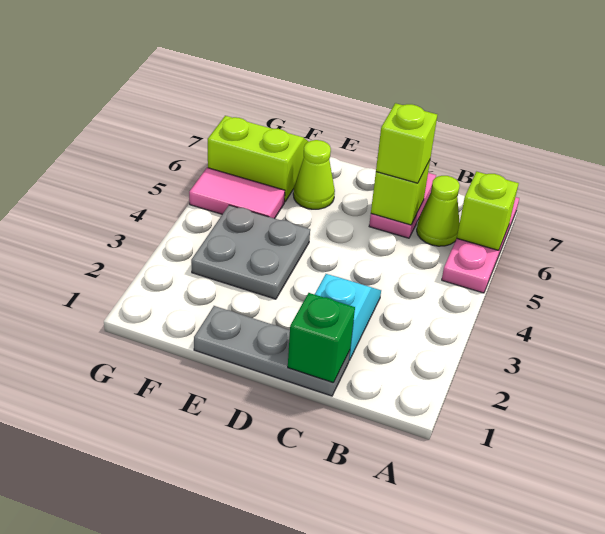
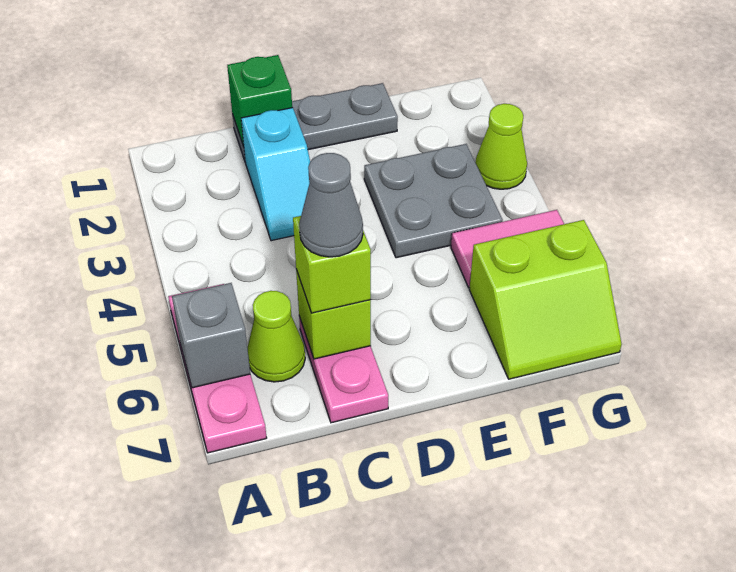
lime brick A6 level 2 -> grey brick A6 level 2
none -> grey cone C6 level 4
lime cone E6 level 1 -> lime cone G3 level 1

